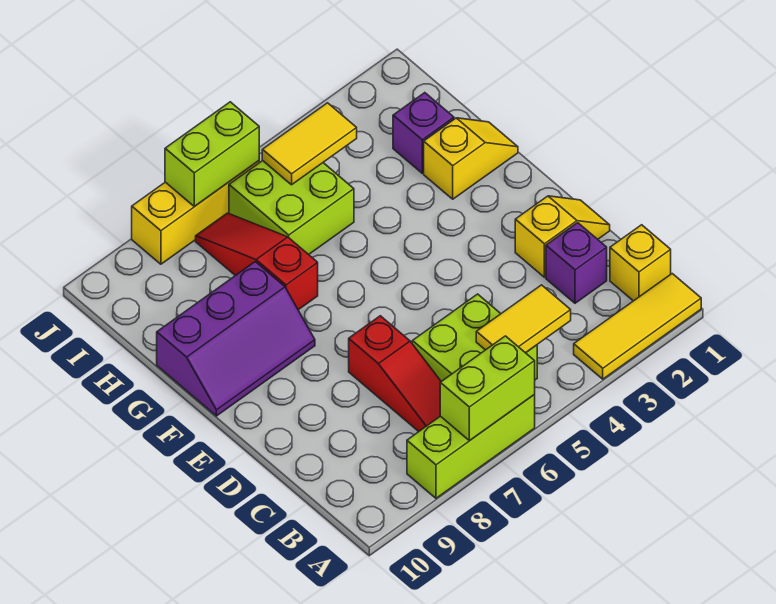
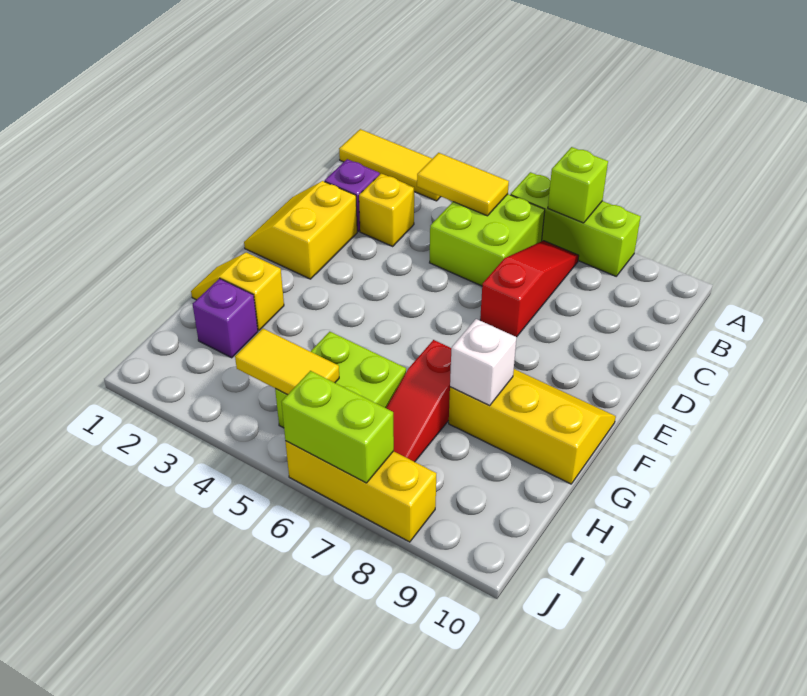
lime brick A6:A7 level 2 -> lime brick A7 level 2
yellow brick B1 level 1 -> yellow brick C3 level 1
yellow slope D1:D2 level 1 top 2 -> yellow slope D1:E2 level 1 top 2
purple slope F8:G10 level 1 top G -> yellow slope F8:G10 level 1 top G
none -> white brick G8 level 2

